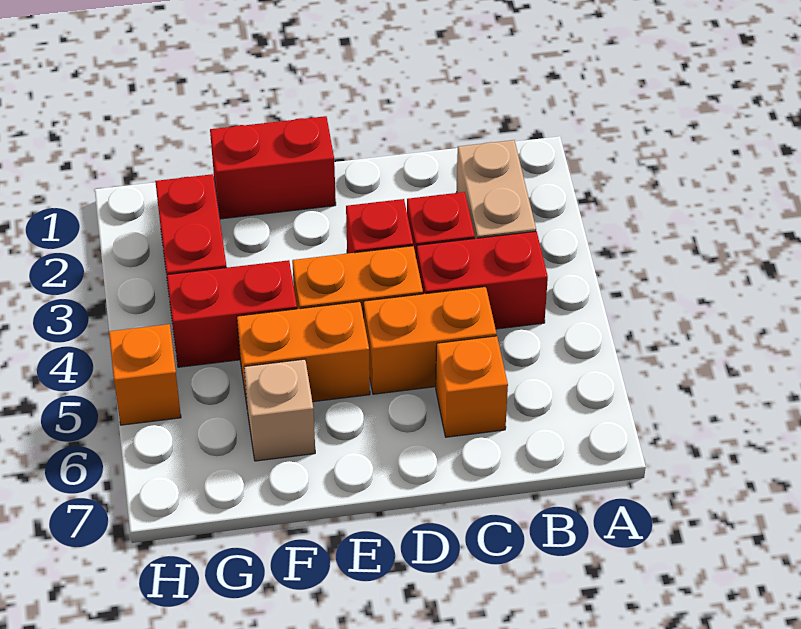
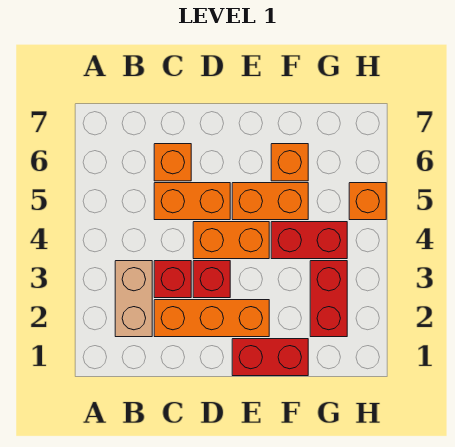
red brick B4:C4 level 1 -> none
none -> orange brick C2:E2 level 1
tan brick F6 level 1 -> orange brick F6 level 1

